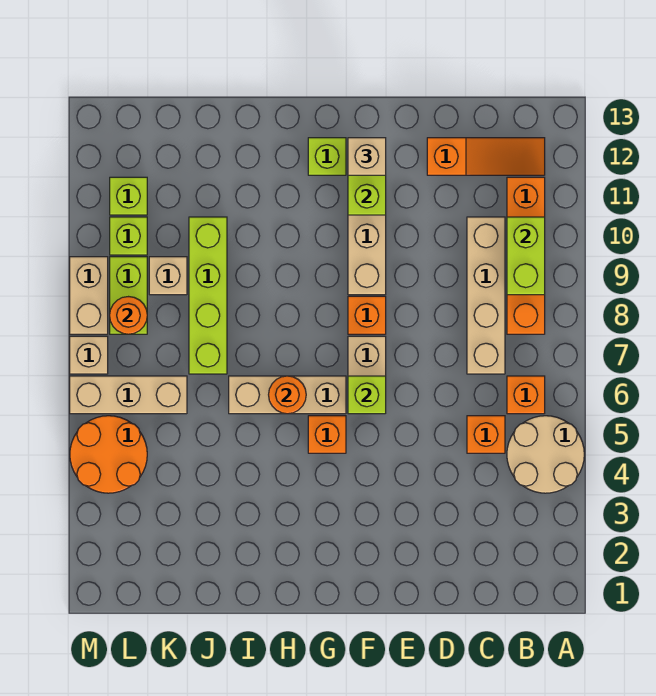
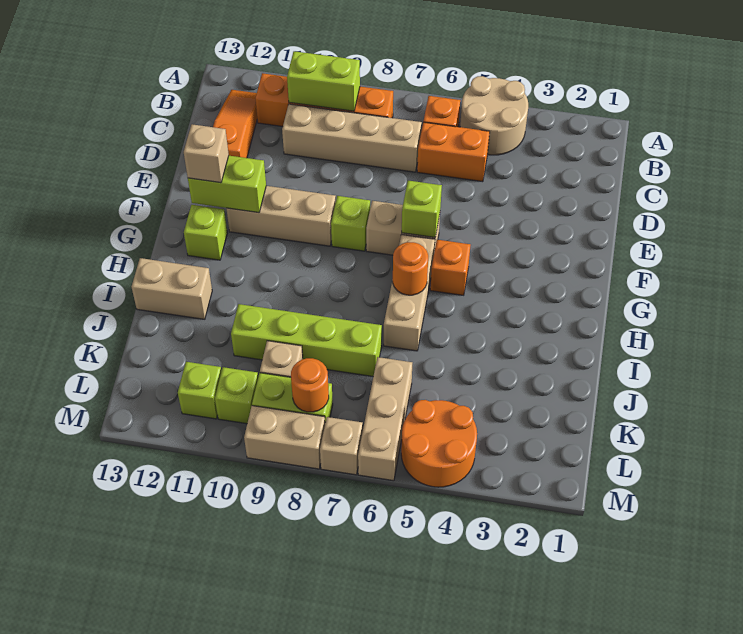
orange brick C5 level 1 -> orange brick C5:C6 level 1
orange brick F8 level 1 -> lime brick F8 level 1
none -> tan brick I12:I13 level 1

